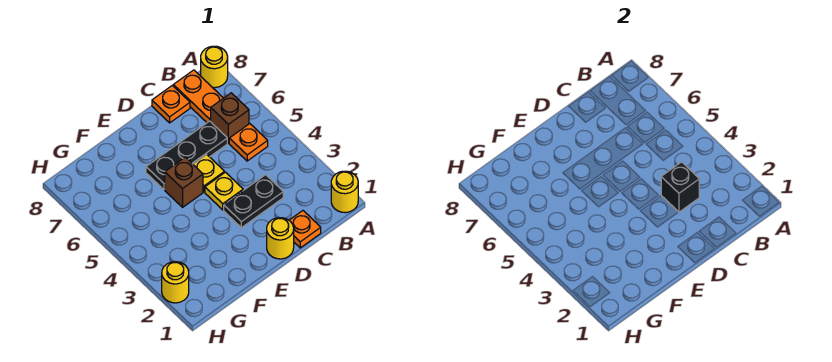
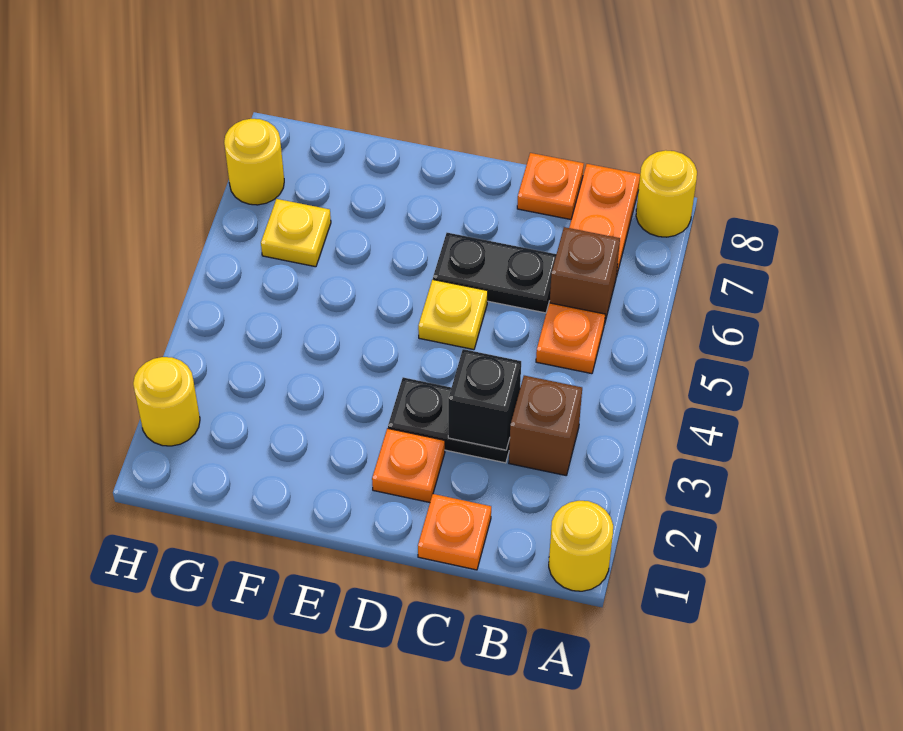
black plate C6:E6 level 1 -> black plate C6:D6 level 1
yellow round brick D1 level 1 -> yellow round brick H7 level 1
none -> orange plate D2 level 1
yellow plate D4 level 1 -> yellow plate G6 level 1
brown brick E5 level 1 -> brown brick B3 level 1

